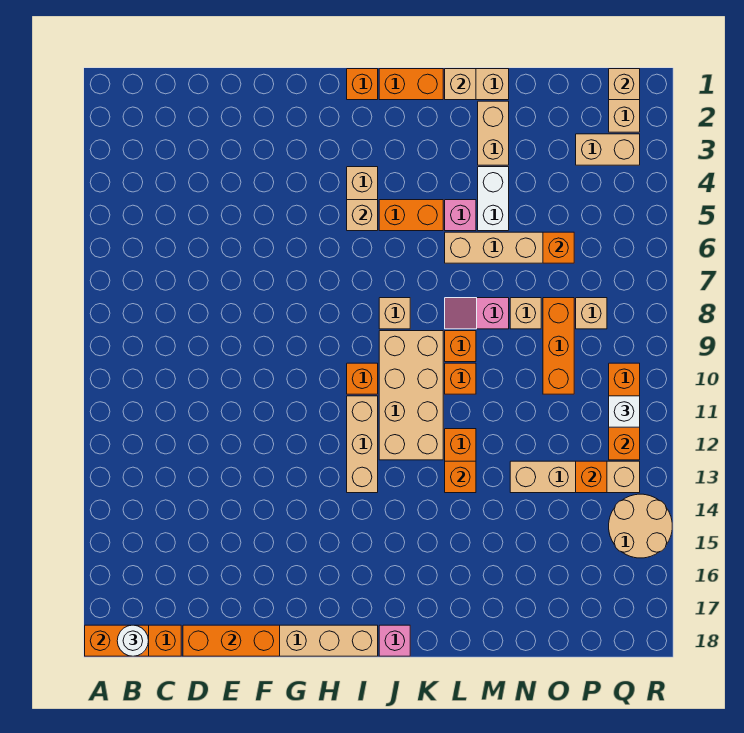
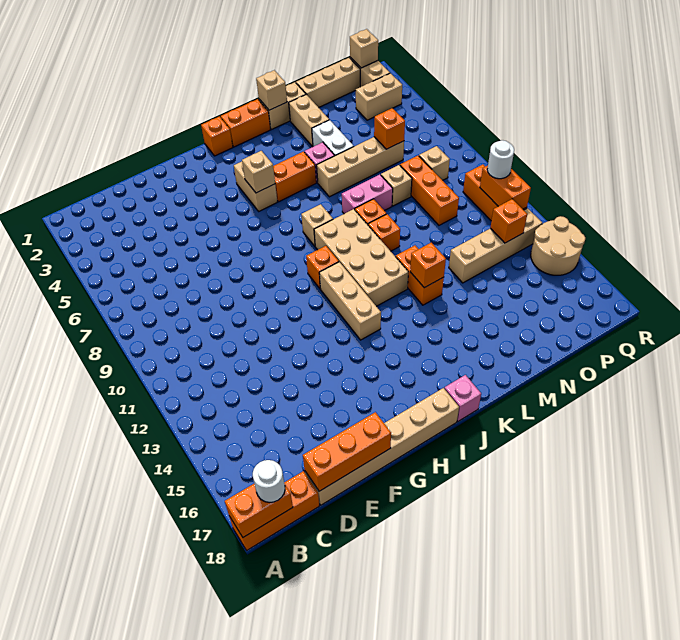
pink slope L8:M8 level 1 top M -> pink brick L8:M8 level 1
none -> tan brick N1:P1 level 1
white brick Q11 level 3 -> white round brick Q11 level 3

